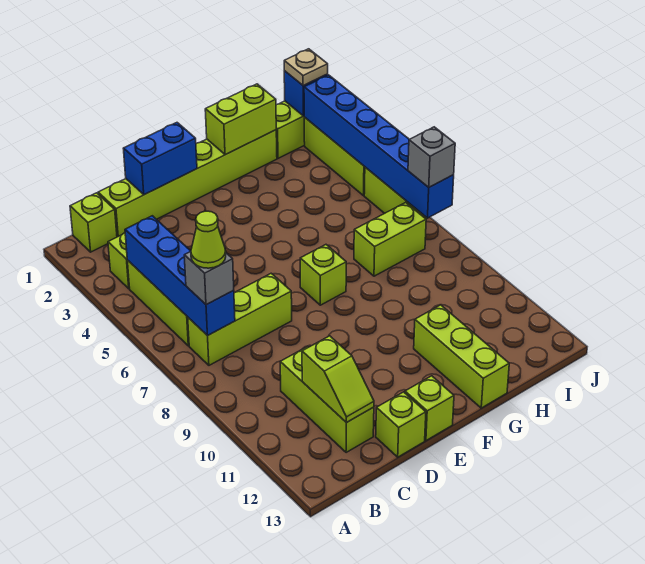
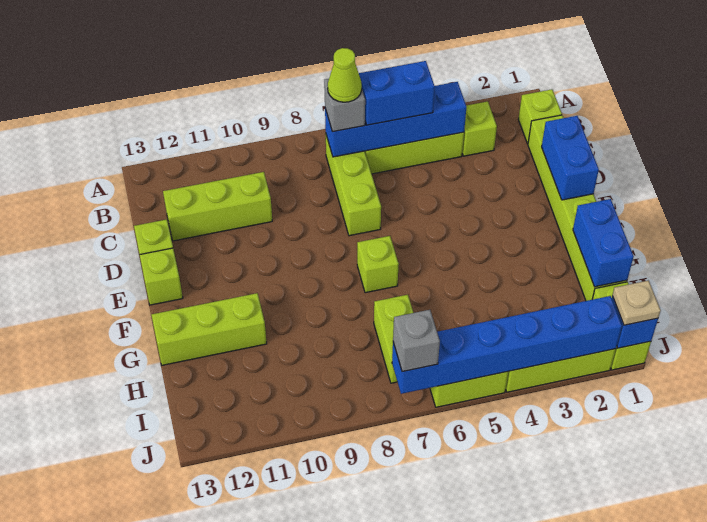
none -> blue brick B5:B6 level 3
lime slope C11:C12 level 2 top 11 -> none
lime brick G1:H1 level 2 -> blue brick G1:H1 level 2

